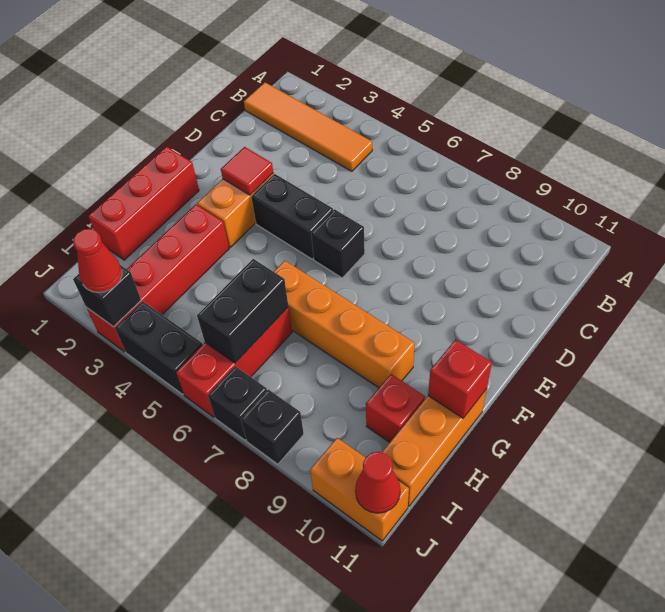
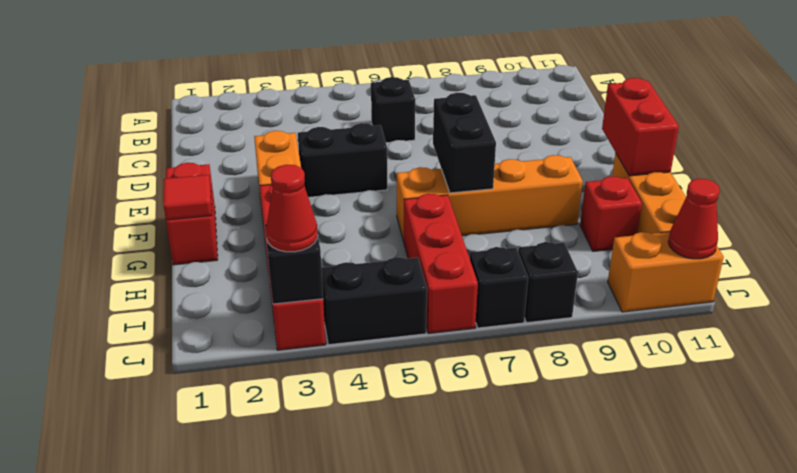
orange tile B1:B4 level 1 -> none
red tile E3 level 2 -> red tile G1 level 2
black brick E6 level 1 -> black brick C6 level 1
red brick F1:H1 level 1 -> red brick F1:G1 level 1
red brick G11 level 2 -> red brick F11:G11 level 2
black brick H6:I6 level 2 -> black brick F7:G7 level 2

